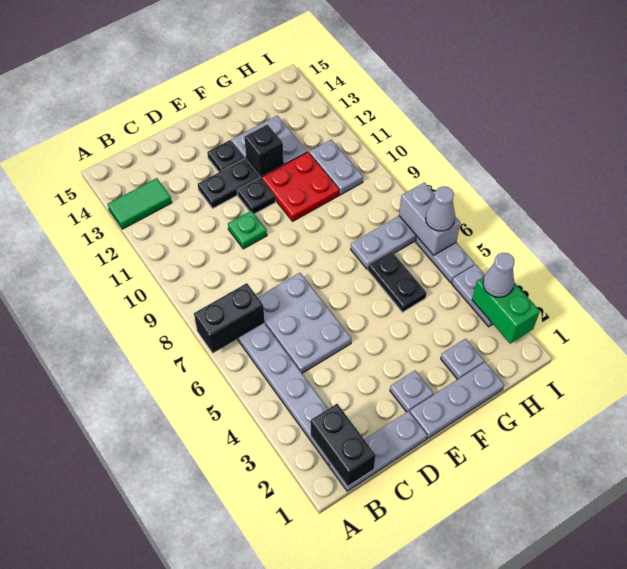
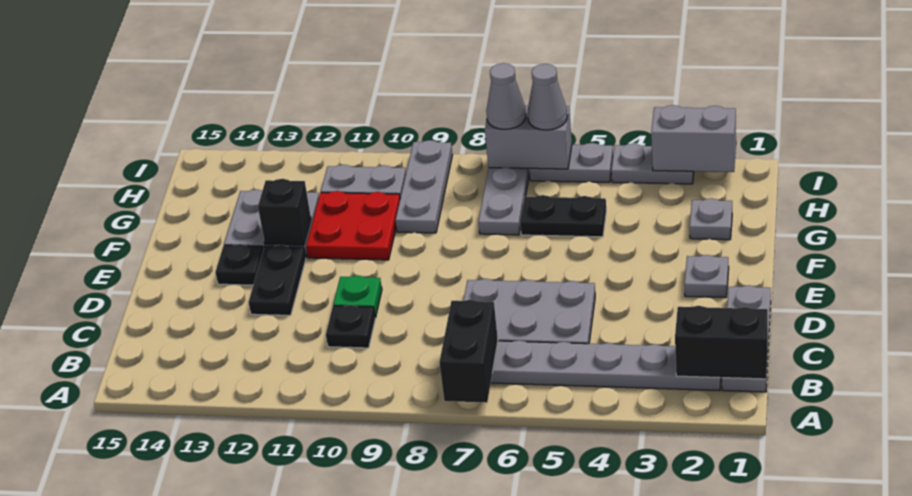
green tile A13:B13 level 1 -> none
grey plate E1:G1 level 1 -> grey plate G9:I9 level 1
black plate E11 level 1 -> black plate C10 level 1
green brick I2:I3 level 2 -> grey brick I2:I3 level 2
grey cone I3 level 3 -> grey cone I7 level 3

